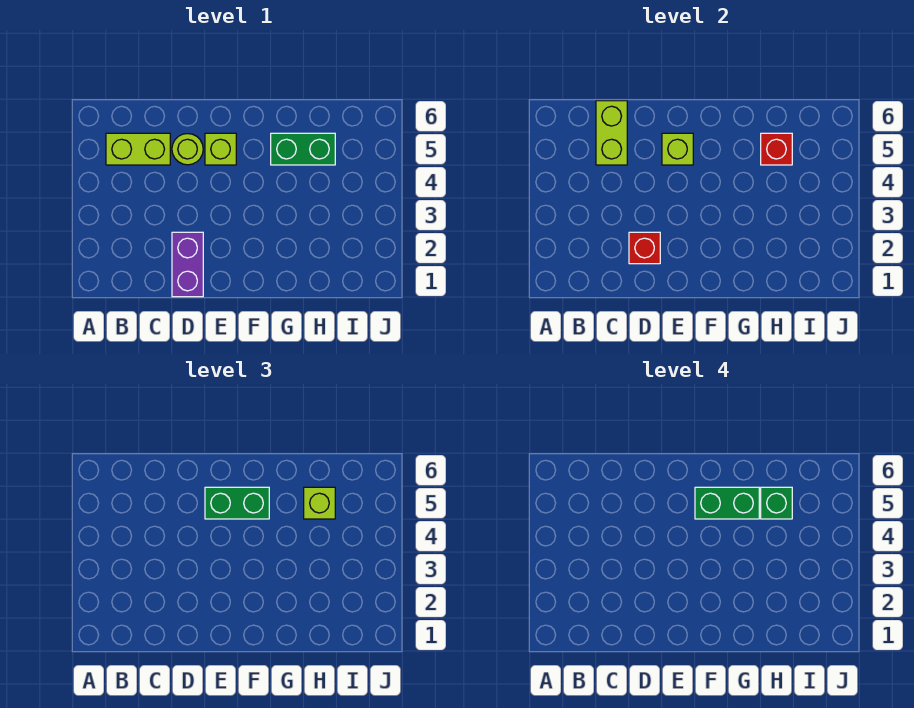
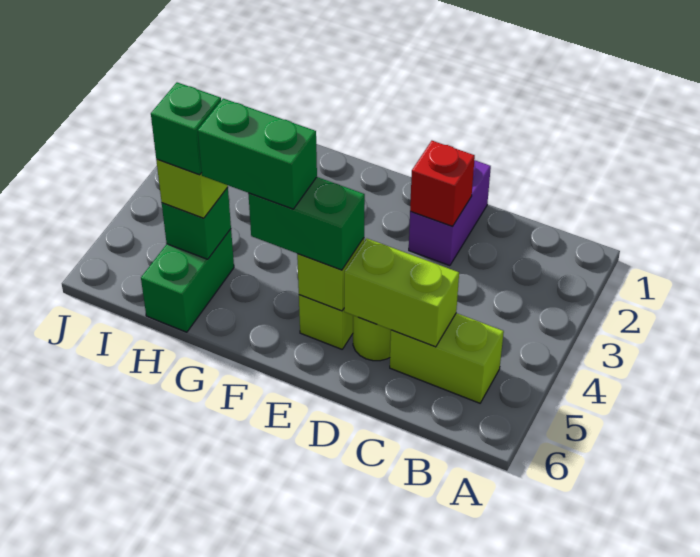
lime brick C5:C6 level 2 -> lime brick C5:D5 level 2
green brick G5:H5 level 1 -> green brick H5:H6 level 1
red brick H5 level 2 -> green brick H5 level 2

